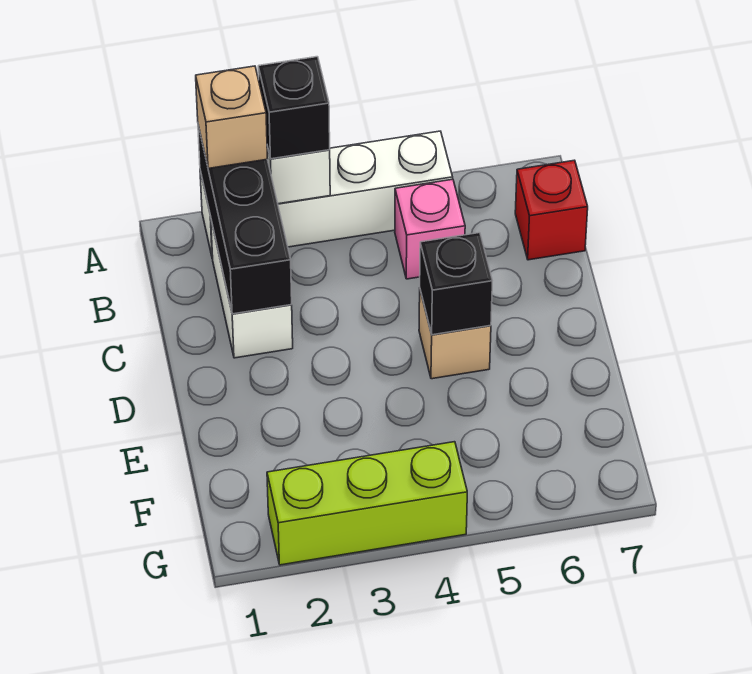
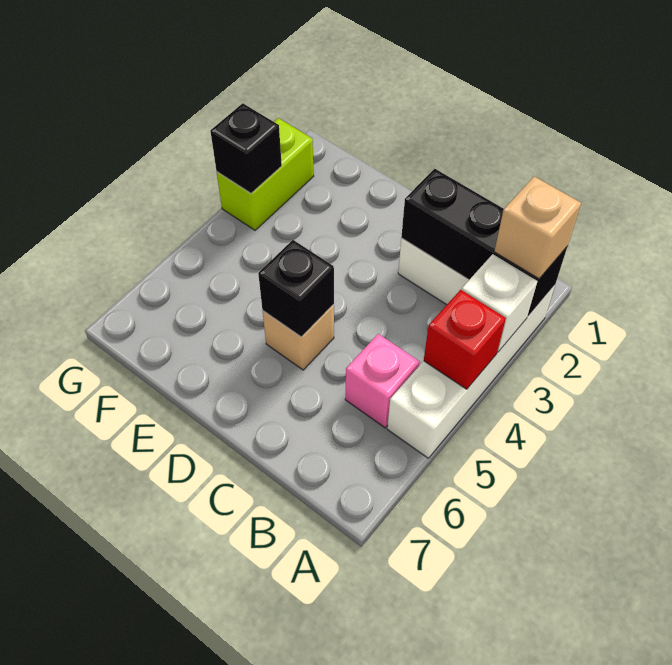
black brick A3 level 3 -> black brick G3 level 2
red brick B7 level 1 -> red brick A4 level 2
lime brick G2:G4 level 1 -> lime brick G2:G3 level 1

